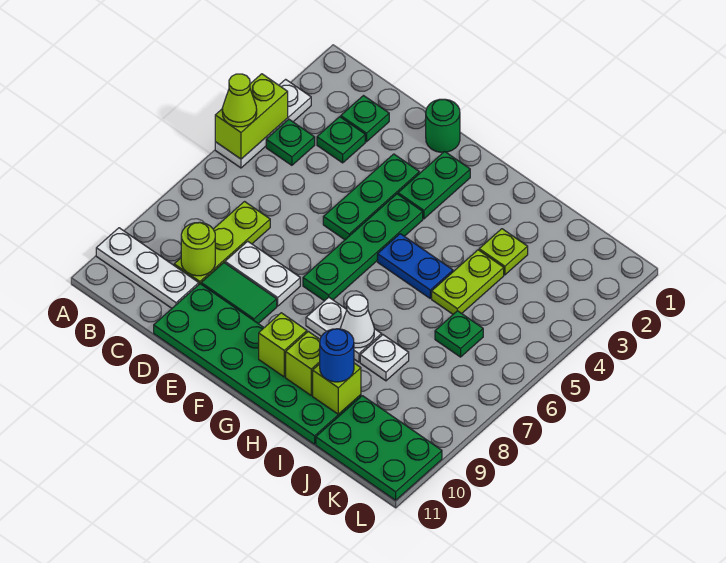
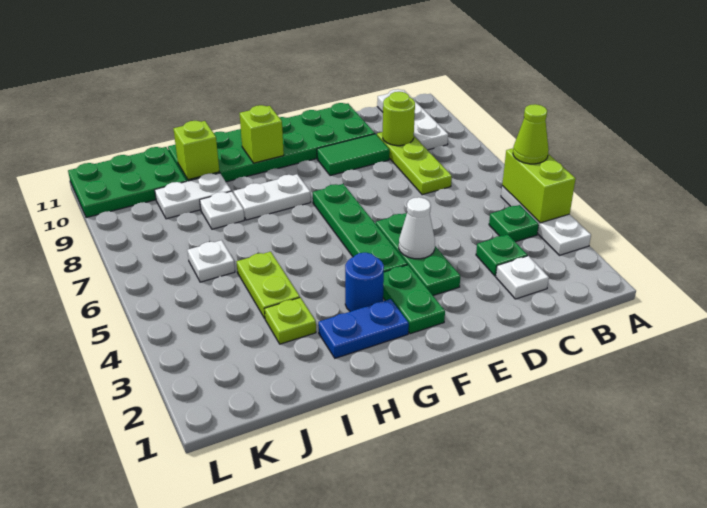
white plate A10:C10 level 1 -> white plate B9:B11 level 1
green plate C2 level 1 -> white plate C2 level 1
white plate D8:E8 level 1 -> white plate I9:J9 level 1
green round brick E1 level 1 -> none
blue plate G5:H5 level 1 -> blue plate G2:H2 level 1
white cone H8 level 2 -> white cone E4 level 2
lime brick H10 level 2 -> none
blue round brick I10 level 3 -> blue round brick G3 level 1
green plate J6 level 1 -> white plate J6 level 1

